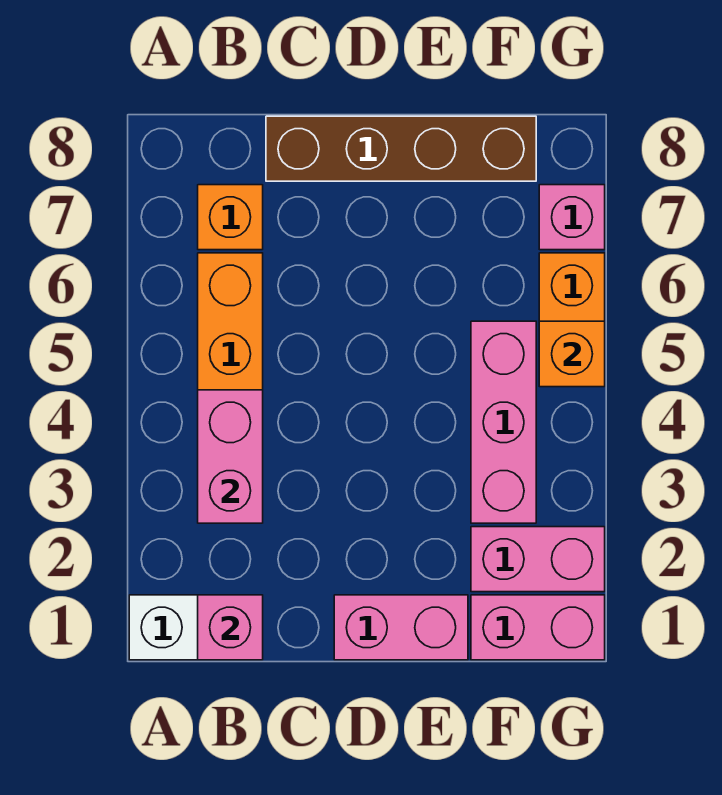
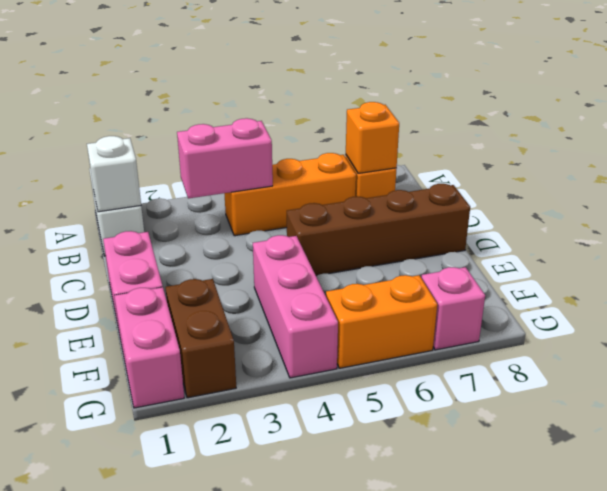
pink brick B1 level 2 -> white brick B1 level 2
brown brick C8:F8 level 1 -> brown brick D5:D8 level 1
pink brick F2:G2 level 1 -> brown brick F2:G2 level 1
pink brick F3:F5 level 1 -> pink brick E4:G4 level 1
orange brick G5 level 2 -> orange brick B7 level 2

